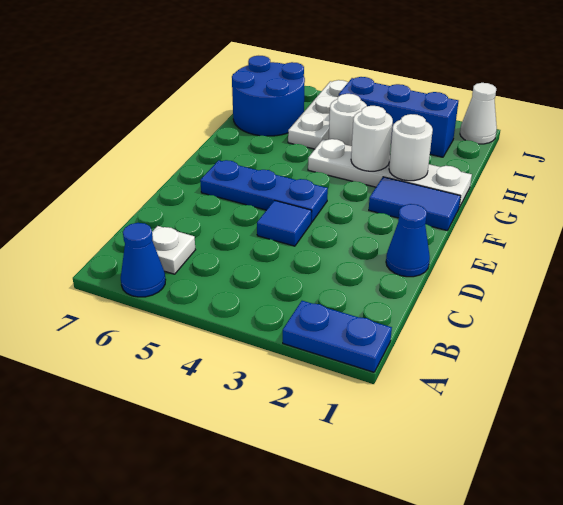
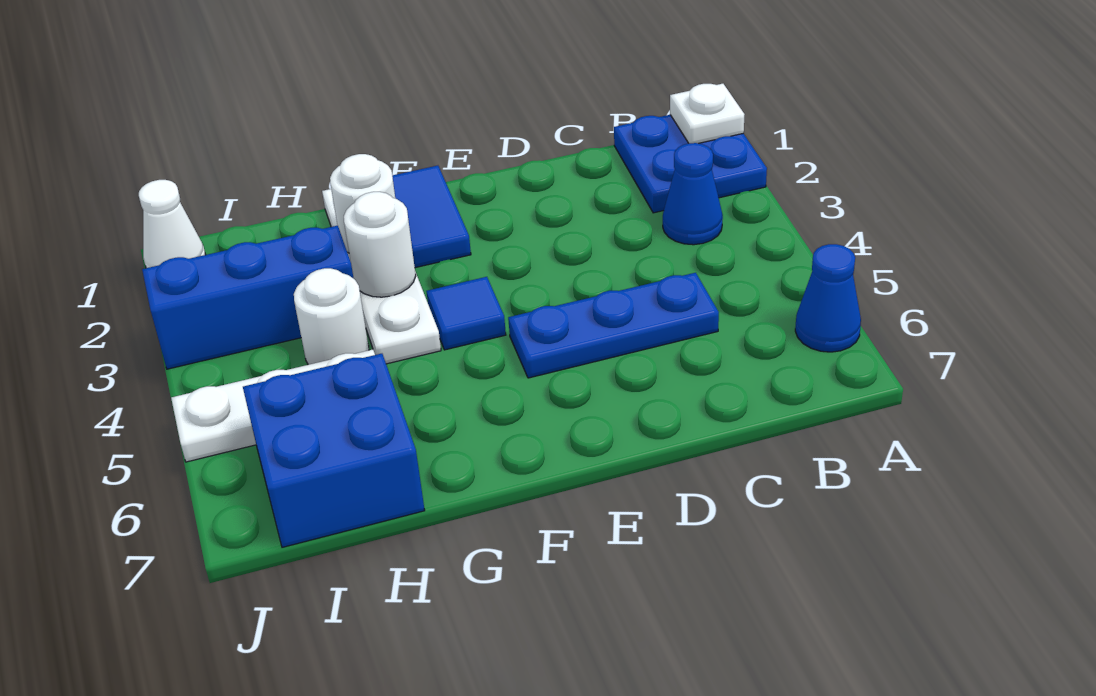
blue plate A1:A2 level 1 -> blue plate A1:B2 level 1
white plate B6 level 1 -> white plate A1 level 2
blue cone D1 level 1 -> blue cone B3 level 1
blue tile D4 level 1 -> blue tile F4 level 1
blue plate E4:E6 level 1 -> blue plate C5:E5 level 1
blue round brick H6:I7 level 1 -> blue brick H6:I7 level 1
blue brick I2:I4 level 1 -> blue brick H3:J3 level 1

